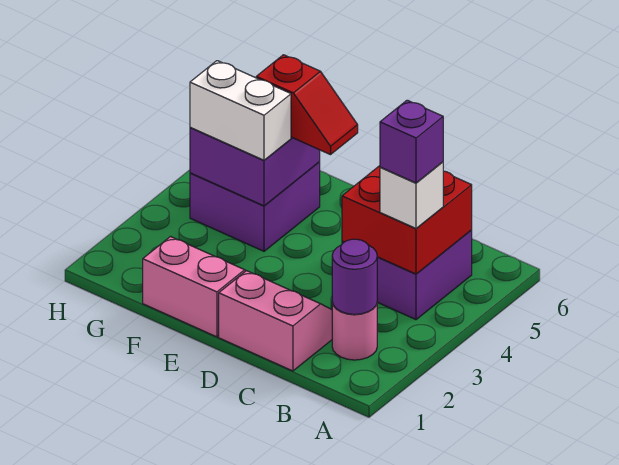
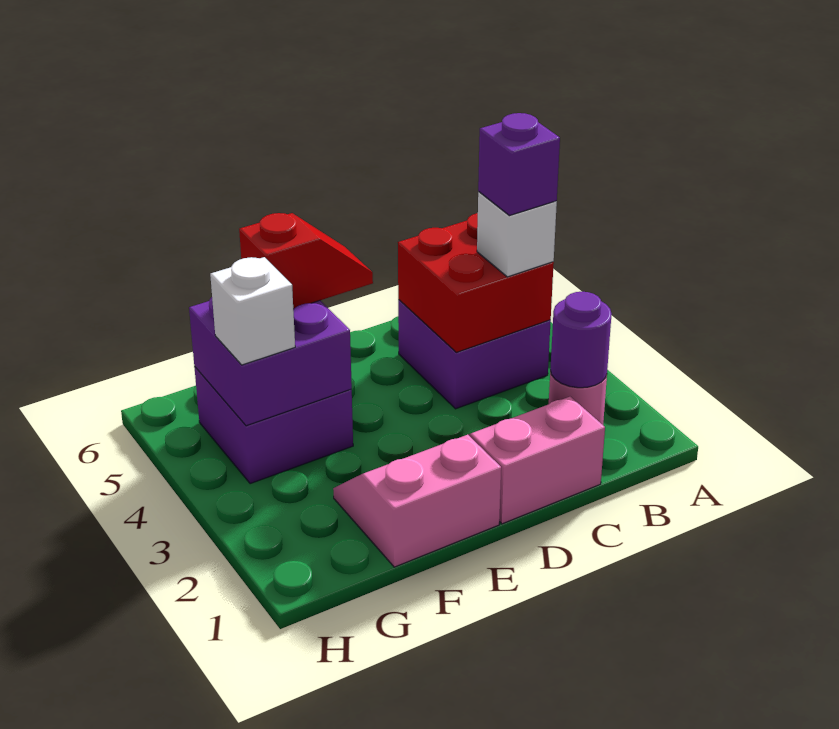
white brick F4:G4 level 3 -> white brick G4 level 3

